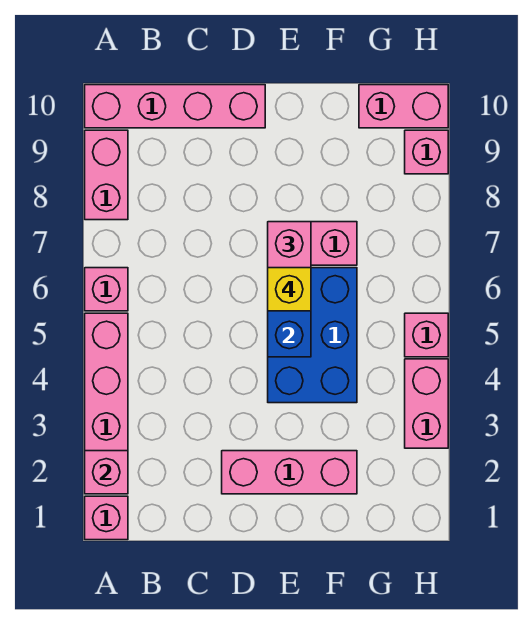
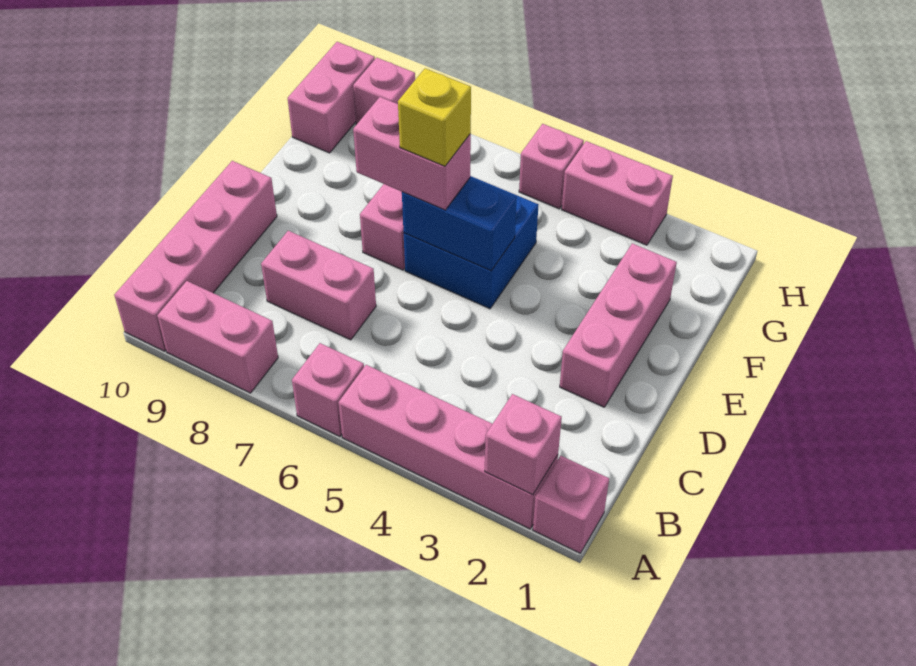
none -> pink brick C7:C8 level 1
blue brick E4:F6 level 1 -> blue brick E5:F6 level 1

